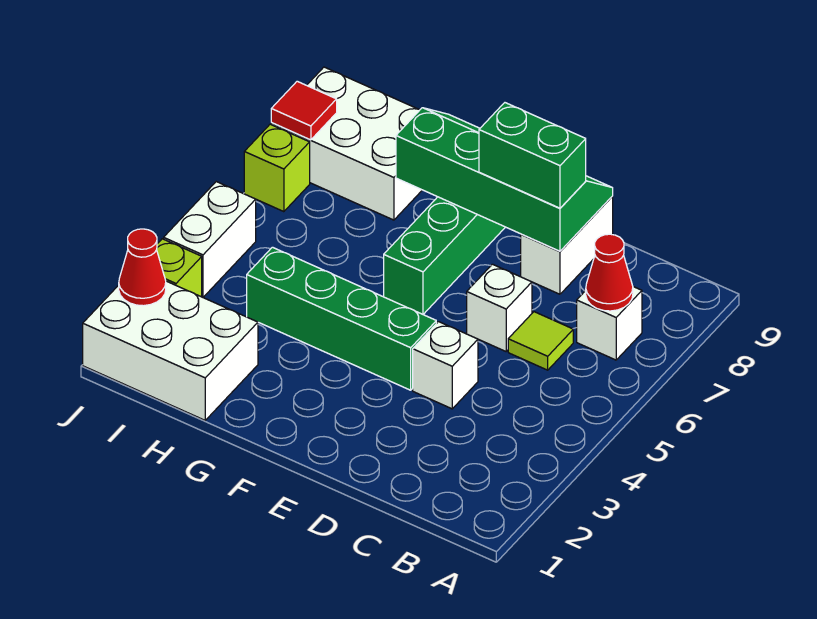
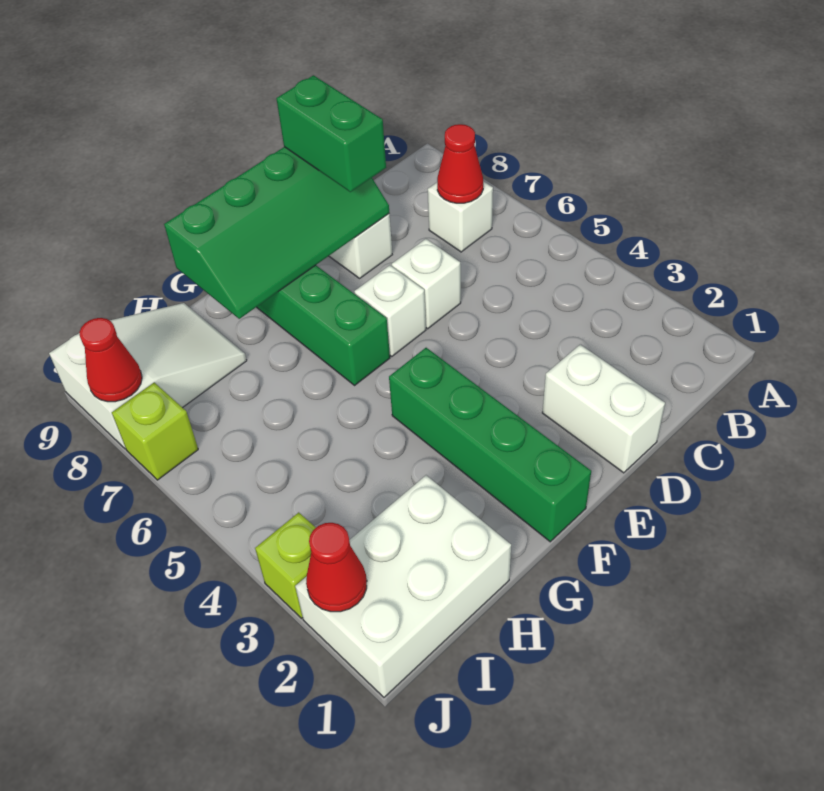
lime tile C6 level 1 -> none
white brick D4 level 1 -> white brick E6 level 1
green slope D8:G9 level 2 top 8 -> green slope D8:G9 level 2 top 9
green brick D8:E8 level 3 -> green brick D8:D9 level 3
green brick E4:H4 level 1 -> green brick F1:F4 level 1
white brick H8:J9 level 1 -> white slope H8:J9 level 1 top J
white brick J4:J5 level 1 -> white brick D1:D2 level 1
red tile J8 level 2 -> red cone J8 level 2

